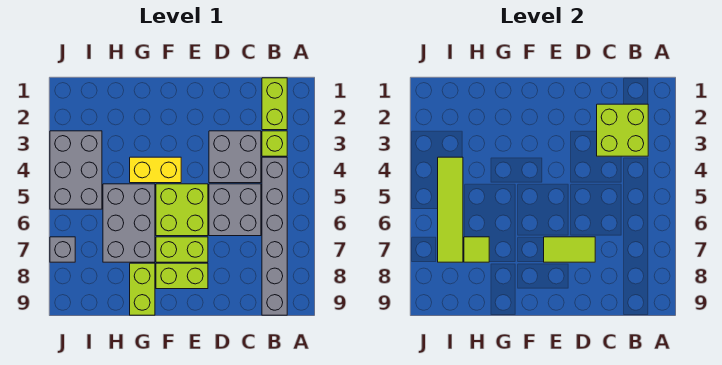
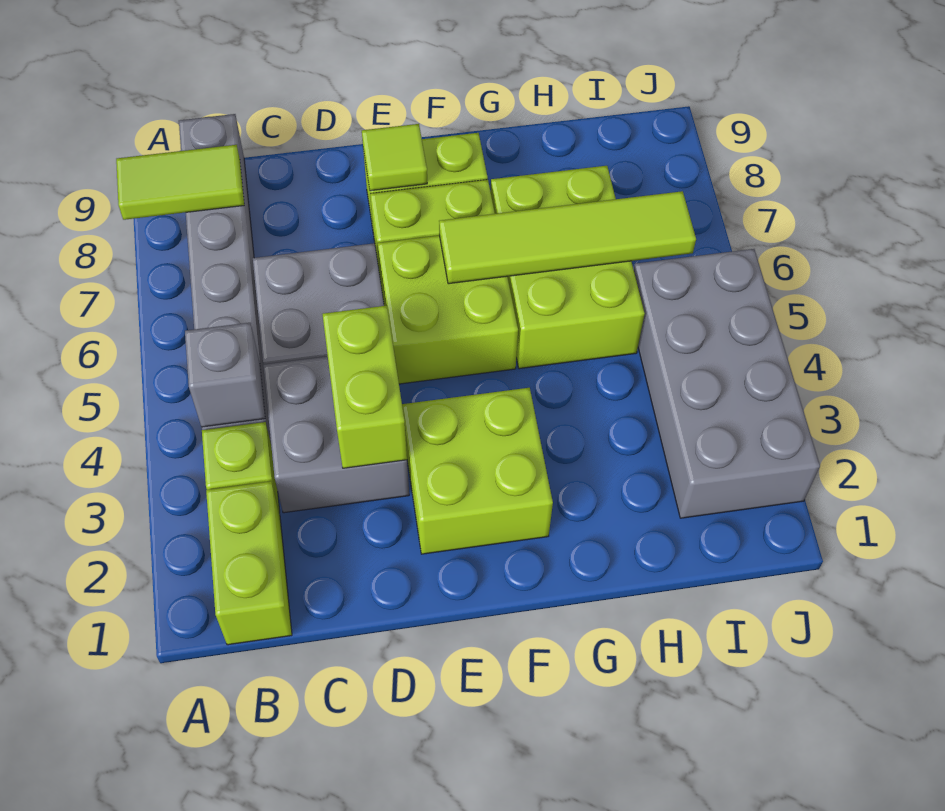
lime brick B2:C3 level 2 -> lime brick E2:F3 level 1
lime tile D7:E7 level 2 -> lime tile A8:B8 level 2
yellow brick F4:G4 level 1 -> none
grey brick G5:H7 level 1 -> lime brick G5:H7 level 1
lime brick G8:G9 level 1 -> lime brick D3:D4 level 2
lime tile H7 level 2 -> lime tile E8 level 2
grey brick I3:J5 level 1 -> grey brick I2:J5 level 1
lime tile I4:I7 level 2 -> lime tile F6:I6 level 2
grey brick J7 level 1 -> grey brick B4 level 2

